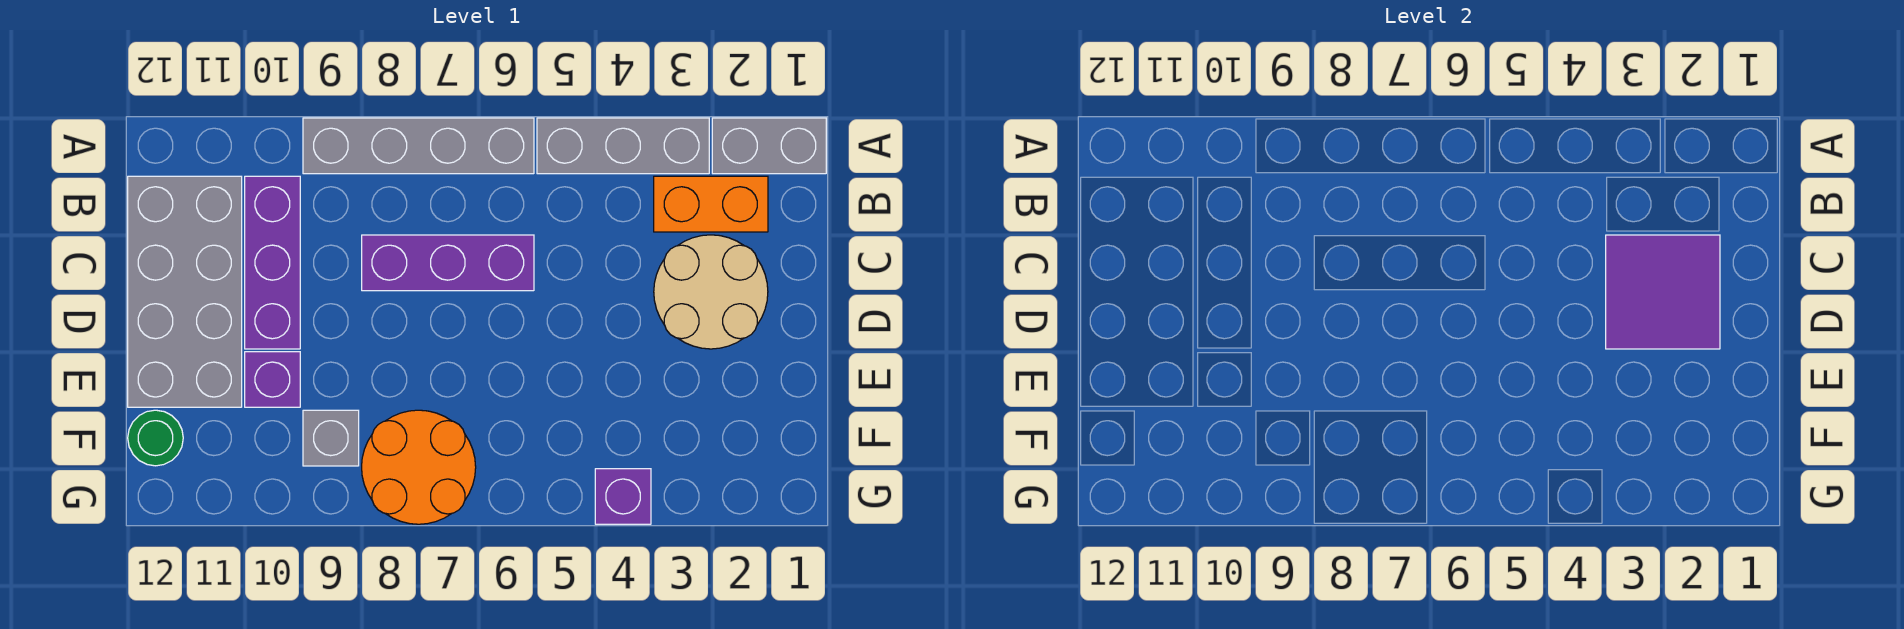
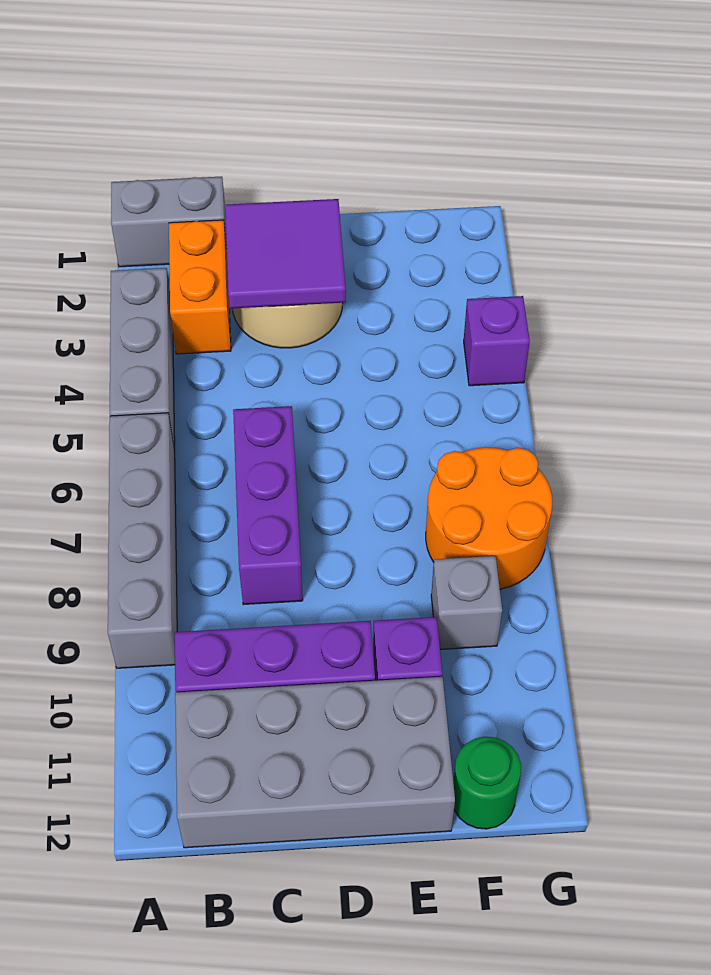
grey brick A1:A2 level 1 -> grey brick A1:B1 level 1

